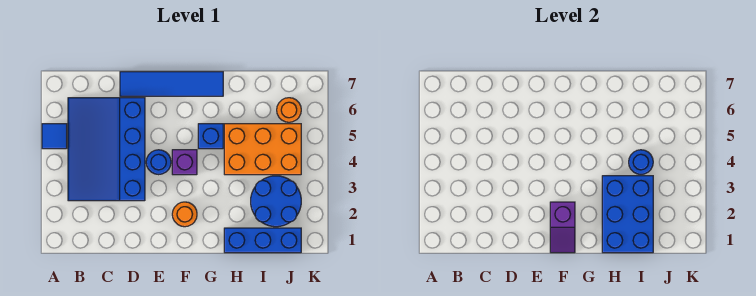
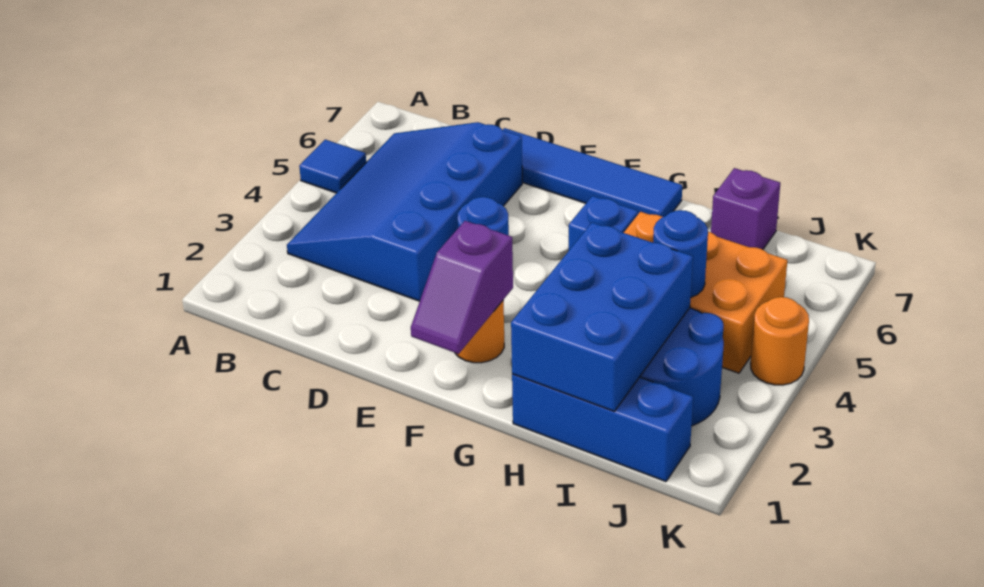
purple brick F4 level 1 -> purple brick I7 level 1
orange round brick J6 level 1 -> orange round brick K4 level 1

